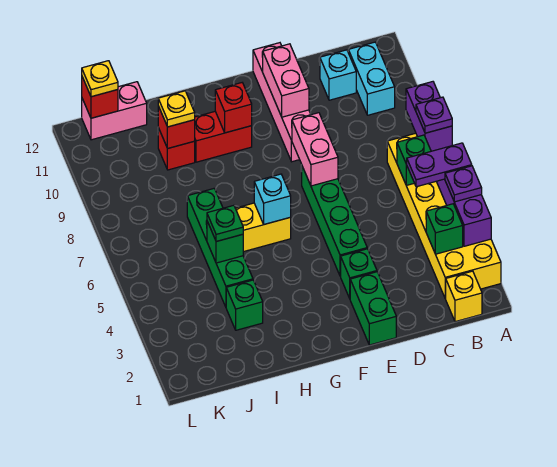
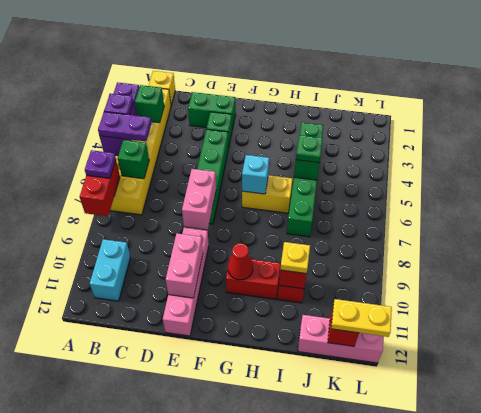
purple brick A7:A8 level 2 -> red brick A7:A8 level 2
cyan brick C11 level 1 -> none
green brick E1:E2 level 1 -> green brick D2:E2 level 1
red brick G10 level 2 -> red cone G10 level 2
pink brick J12:K12 level 1 -> pink brick J12:L12 level 1
yellow plate K12 level 3 -> yellow plate K12:L12 level 3

